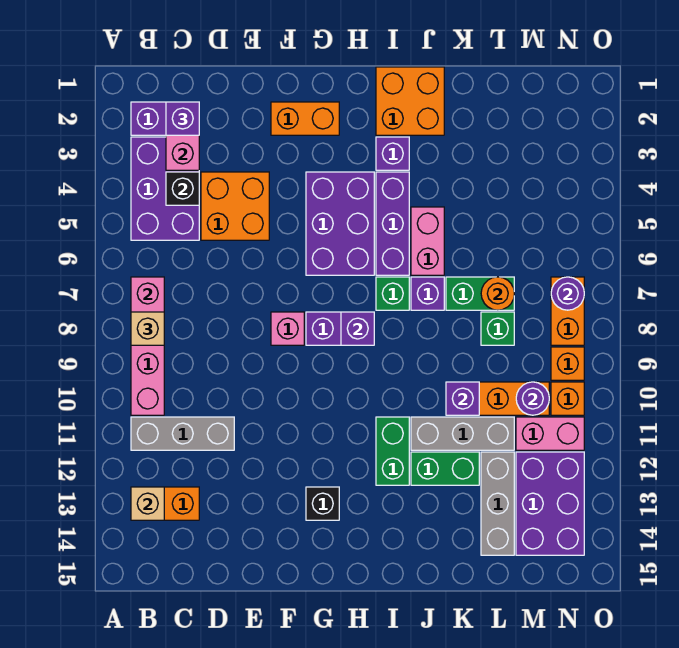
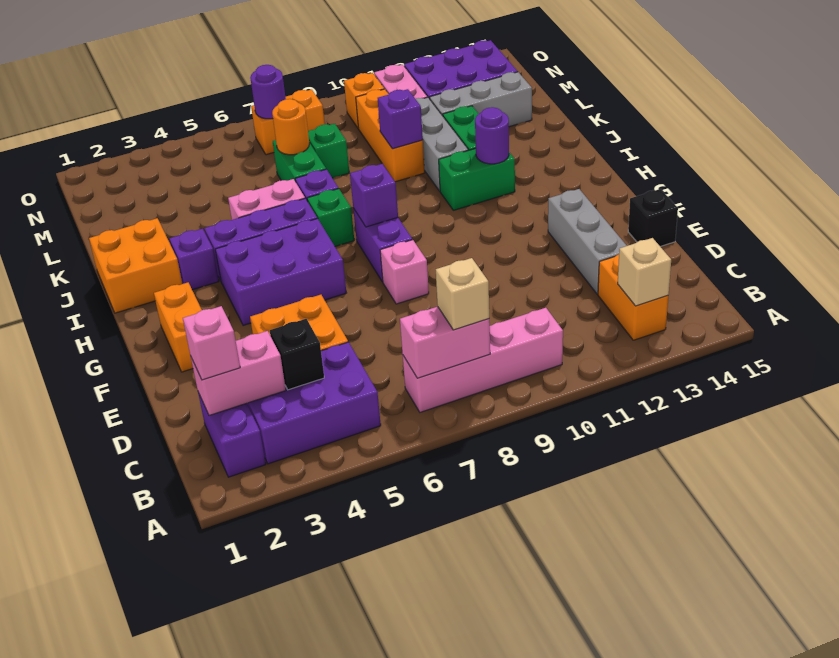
grey brick B11:D11 level 1 -> grey brick D13:F13 level 1
purple brick C2 level 3 -> pink brick C2 level 3
black brick G13 level 1 -> black brick E15 level 1
purple round brick M10 level 2 -> purple round brick I12 level 2
orange brick N9 level 1 -> none

